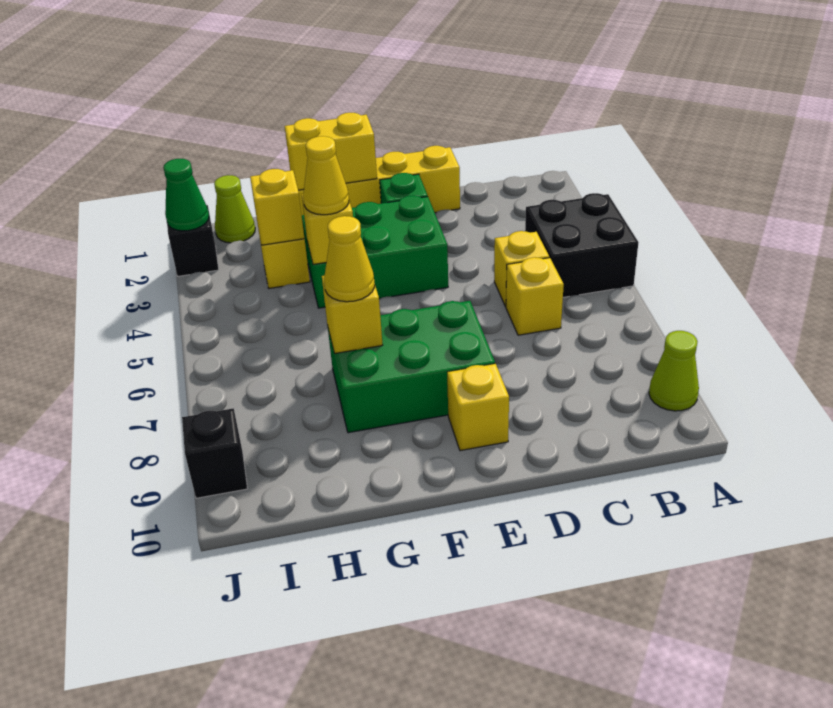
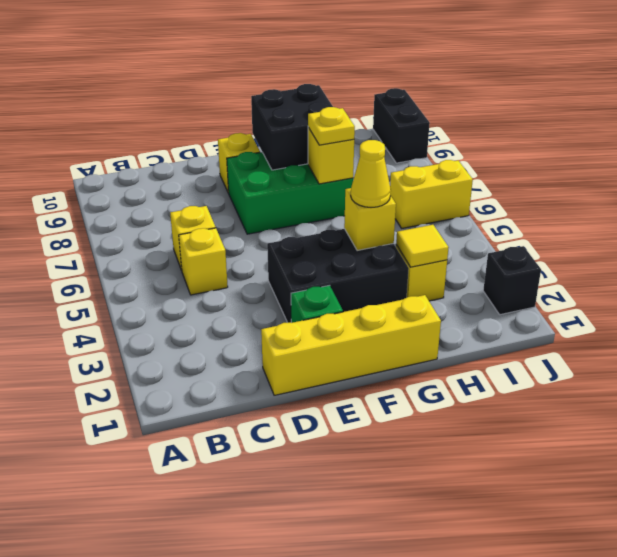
black brick A4:B5 level 1 -> black brick F8:G9 level 2
lime cone A9 level 1 -> none
green brick E3:G4 level 1 -> black brick E3:G4 level 1
yellow brick F1:G1 level 2 -> yellow brick I6:J6 level 1
yellow cone G7 level 3 -> yellow plate G7 level 3
yellow brick H3 level 2 -> yellow tile H3 level 2
lime cone I1 level 1 -> none
green cone J2 level 2 -> none
black brick J9 level 1 -> black brick J9:J10 level 1

